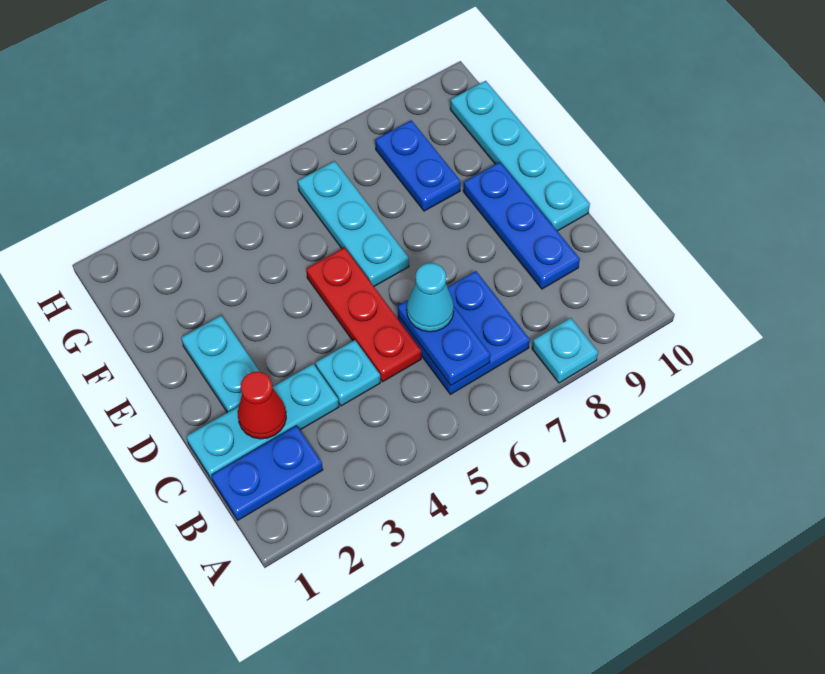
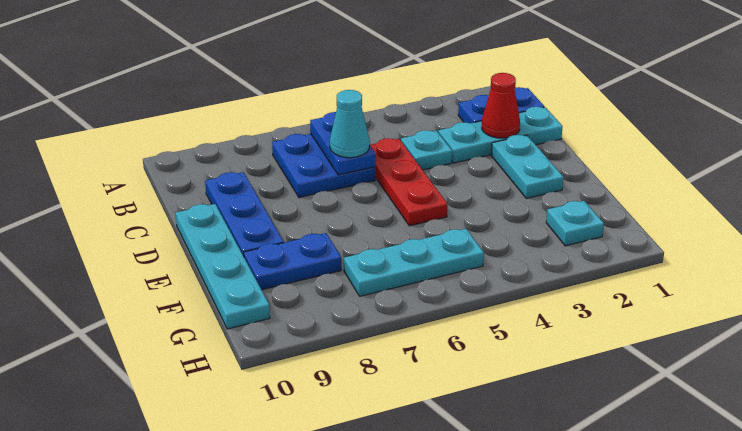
cyan plate A8 level 1 -> cyan plate G2 level 1
cyan plate E6:G6 level 1 -> cyan plate G5:G7 level 1
blue plate F8:G8 level 1 -> blue plate F8:F9 level 1

